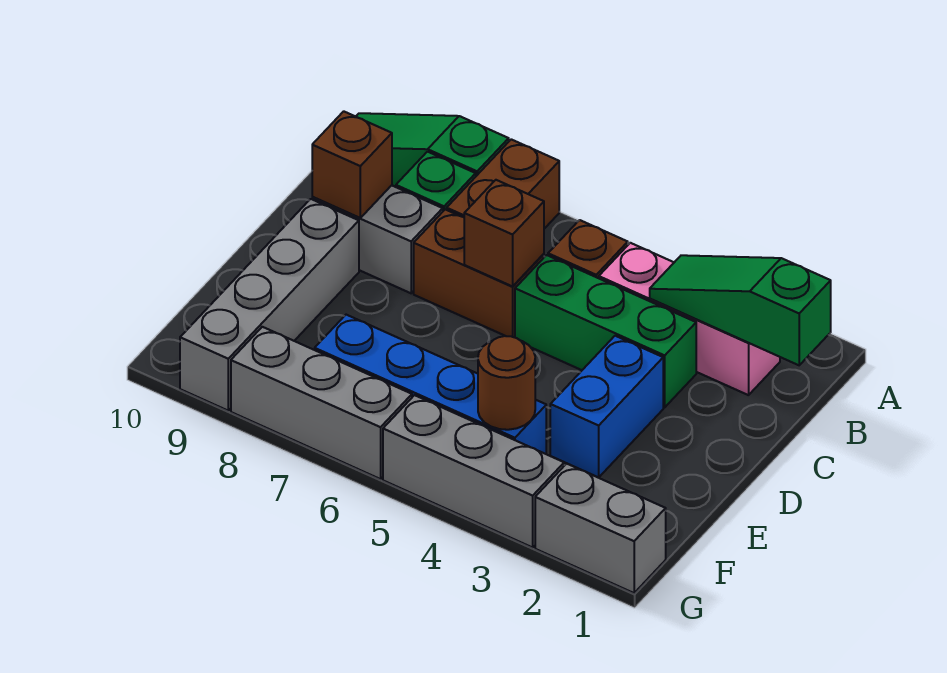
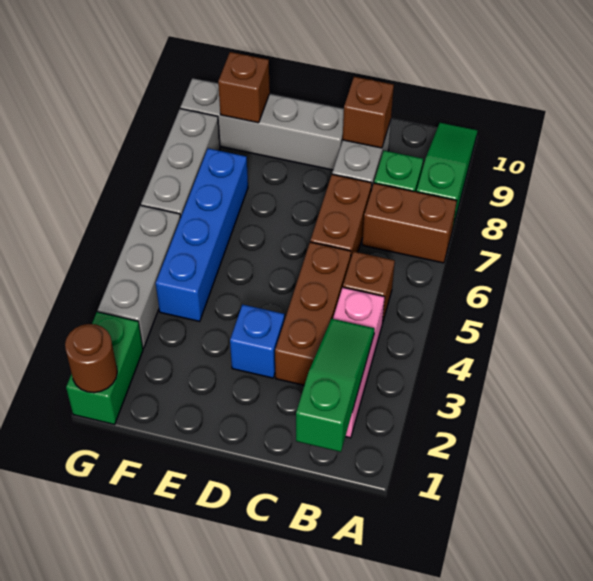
green brick C3:C5 level 1 -> brown brick C3:C5 level 1
brown brick C6 level 2 -> brown brick F9 level 2
blue brick D3:E3 level 1 -> blue brick D3 level 1
brown round brick F4 level 2 -> brown round brick G1 level 2
grey brick G1:G2 level 1 -> green brick G1:G2 level 1

